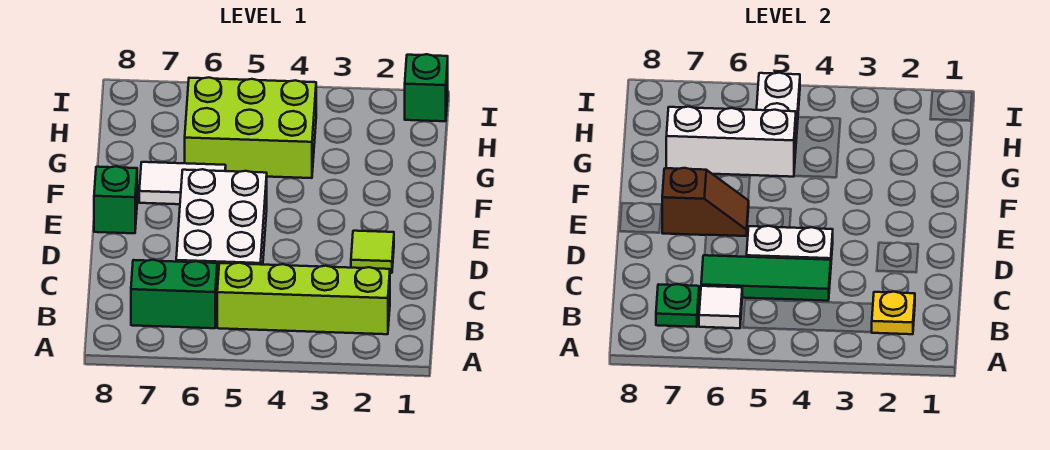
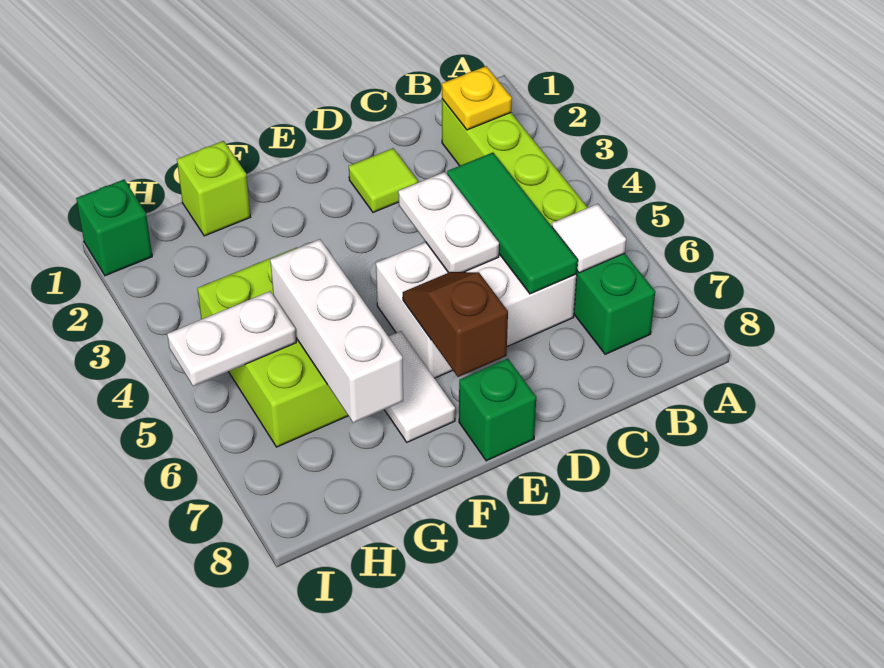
green plate B7 level 2 -> none
none -> lime brick G1 level 1

